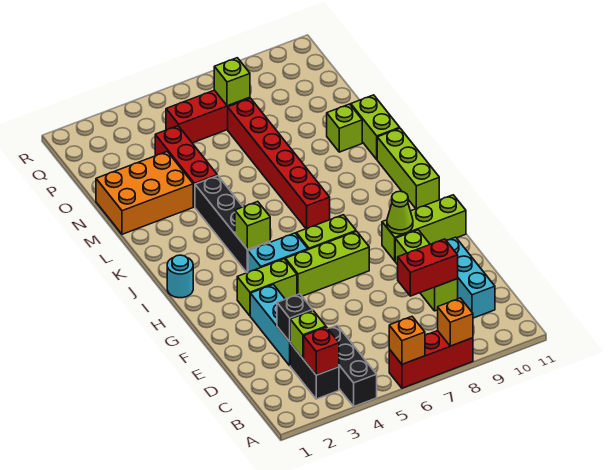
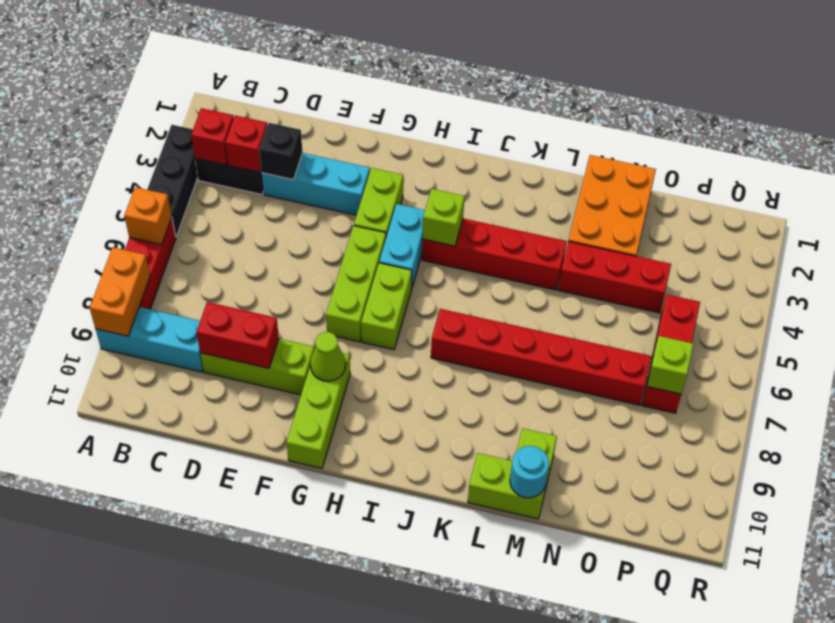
black brick A4:C4 level 1 -> black brick A3:A5 level 1
orange brick A8 level 2 -> orange brick A8:A9 level 2
lime brick C3 level 2 -> red brick C3 level 2
cyan brick C10:E10 level 1 -> cyan brick A9:C9 level 1
red brick D8:D9 level 2 -> red brick D9:E9 level 2
cyan round brick I1 level 1 -> cyan round brick M11 level 2
black brick I4:L4 level 1 -> red brick I4:L4 level 1
lime brick I11:K11 level 1 -> none

